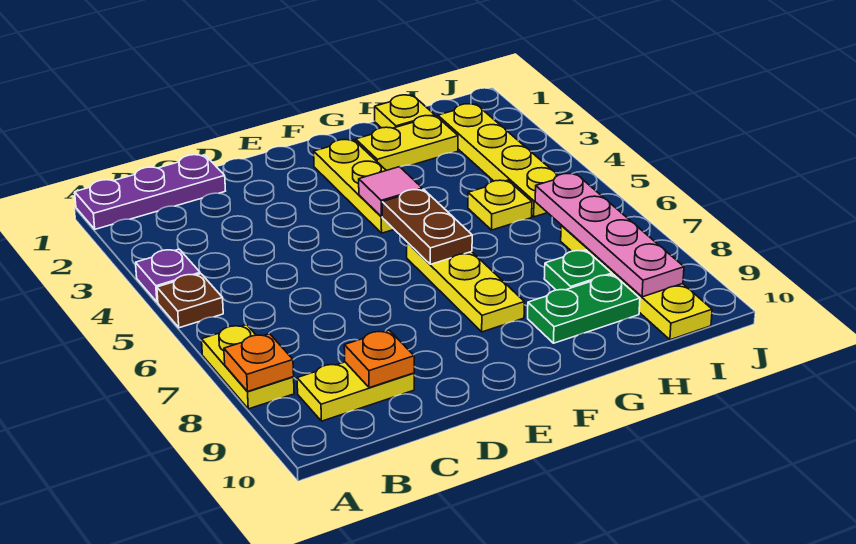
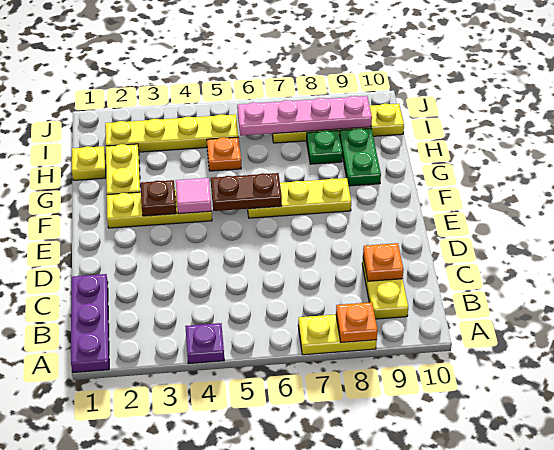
brown plate A5 level 1 -> brown plate F3 level 2
yellow plate H5 level 1 -> orange plate H5 level 1

